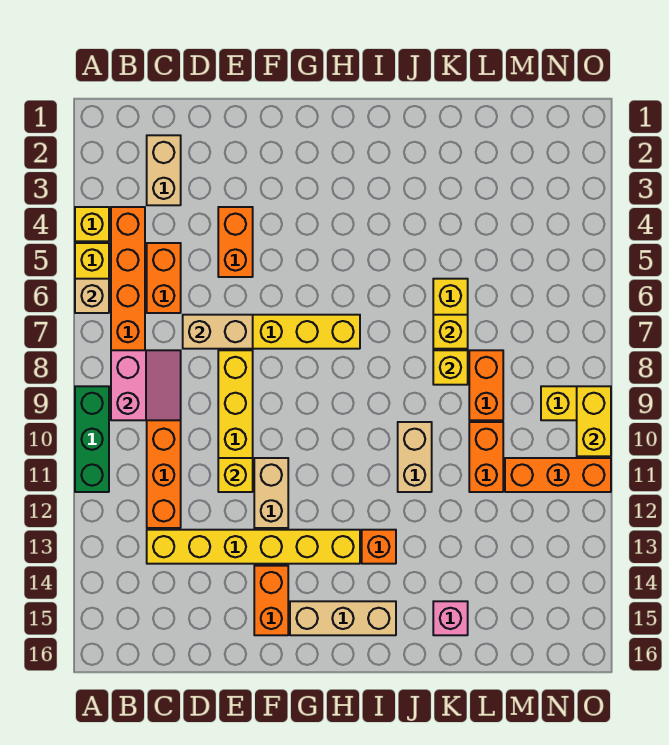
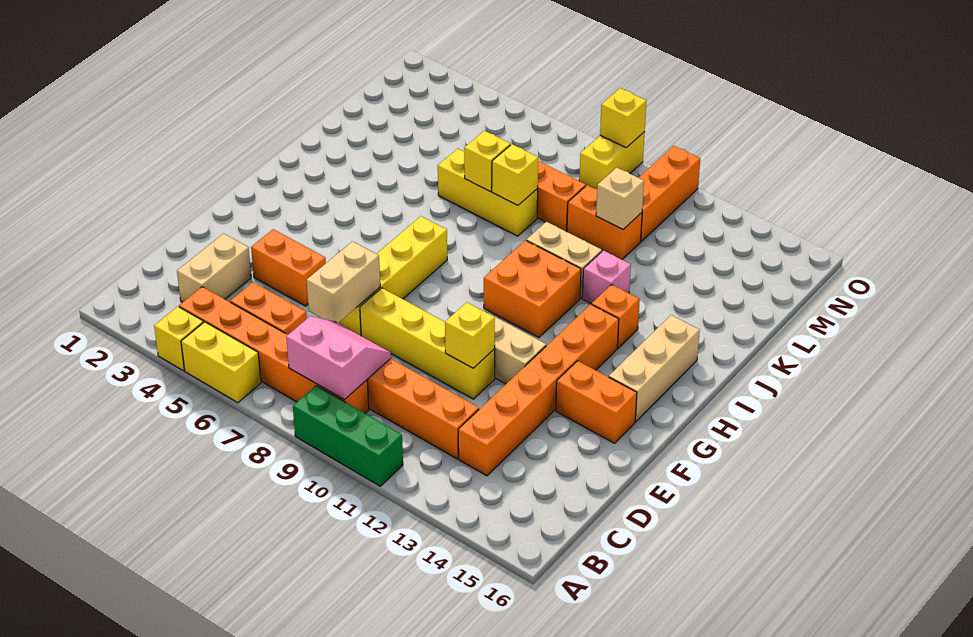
tan brick A6 level 2 -> tan brick L11 level 2
tan brick C2:C3 level 1 -> tan brick C3:D3 level 1
yellow brick C13:H13 level 1 -> orange brick C13:H13 level 1
none -> orange brick H10:I11 level 1
pink brick K15 level 1 -> pink brick J12 level 1
yellow brick O9:O10 level 2 -> yellow brick O9 level 2

